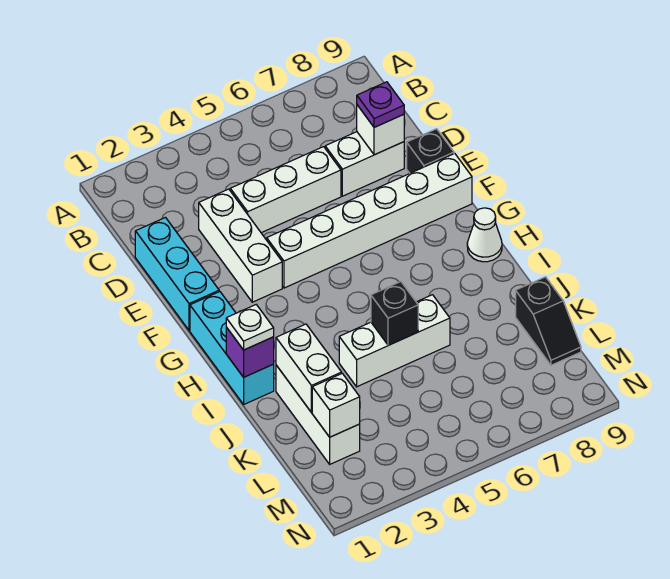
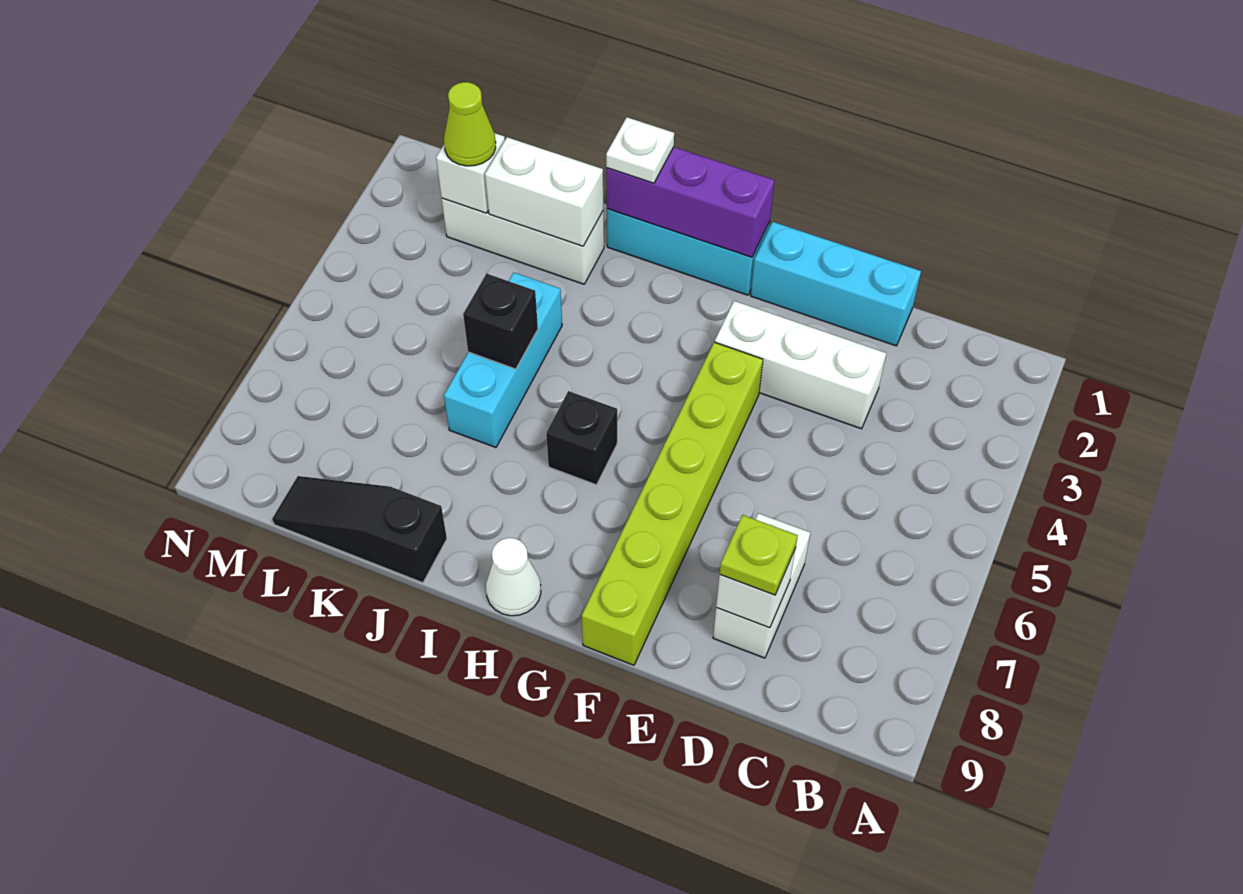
white brick D4:D6 level 1 -> none
purple plate D8 level 3 -> lime plate D8 level 3
black brick E9 level 1 -> black brick H6 level 1
white brick F4:F9 level 1 -> lime brick F4:F9 level 1
purple brick I1 level 2 -> purple brick G1:I1 level 2
white brick J4:J6 level 1 -> cyan brick J4:J6 level 1
black slope K9:L9 level 1 top K -> black slope J9:L9 level 1 top J
none -> lime cone L2 level 3

